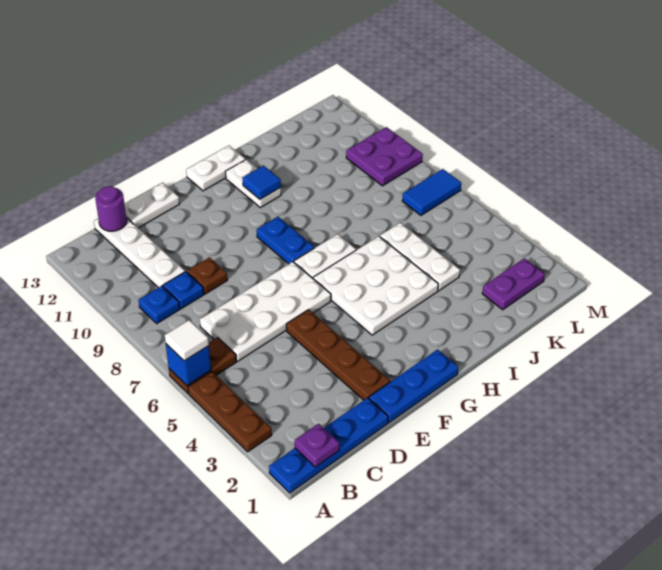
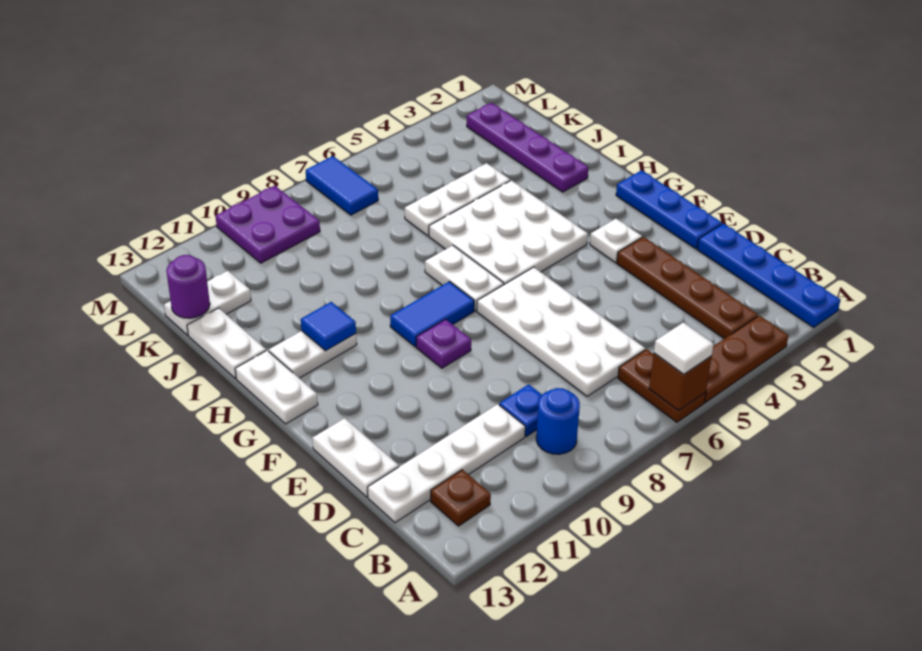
blue brick A6 level 2 -> brown brick A6 level 2
purple plate B1 level 2 -> purple plate F9 level 1
blue plate B9 level 1 -> blue round brick B9 level 1
purple round brick C13 level 2 -> purple round brick K13 level 2
brown plate D9 level 1 -> brown plate B12 level 1
brown plate E2:E5 level 1 -> brown plate B3:E3 level 1
none -> white plate F3 level 1
blue plate G8:G9 level 1 -> blue tile G8:G9 level 1
none -> white plate I13:J13 level 1
purple plate K2:L2 level 1 -> purple plate I2:L2 level 1
none -> white plate K12:K13 level 1

